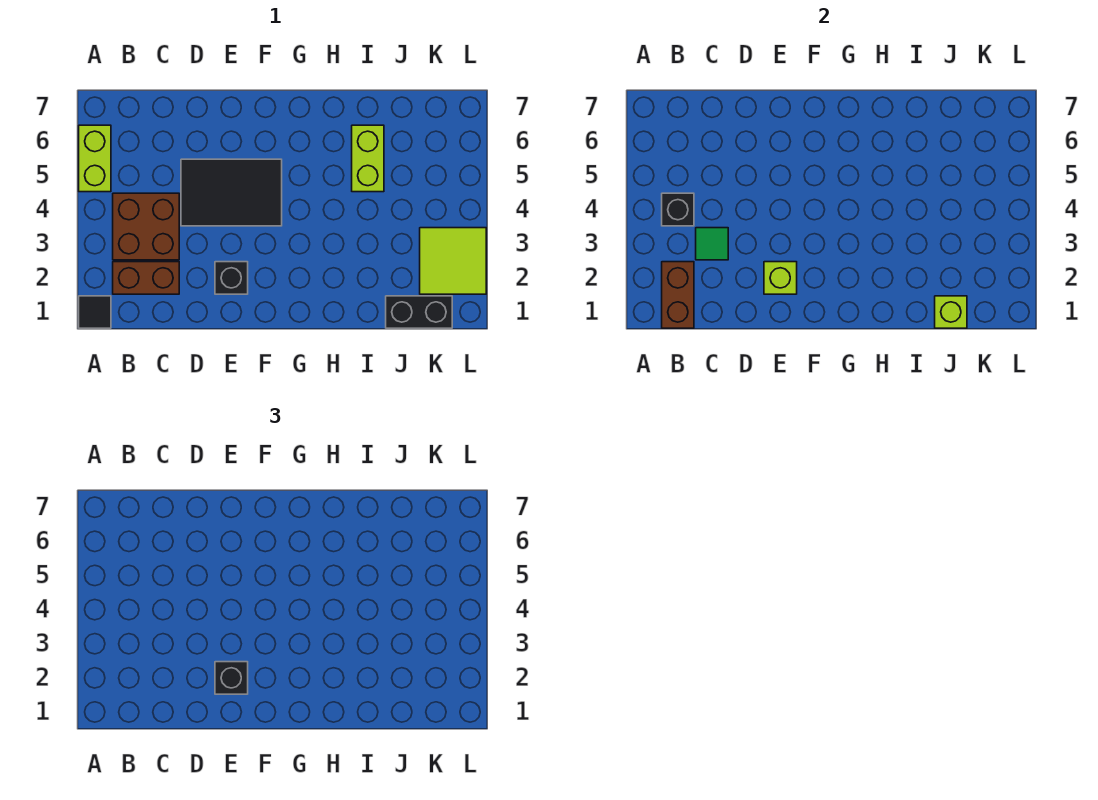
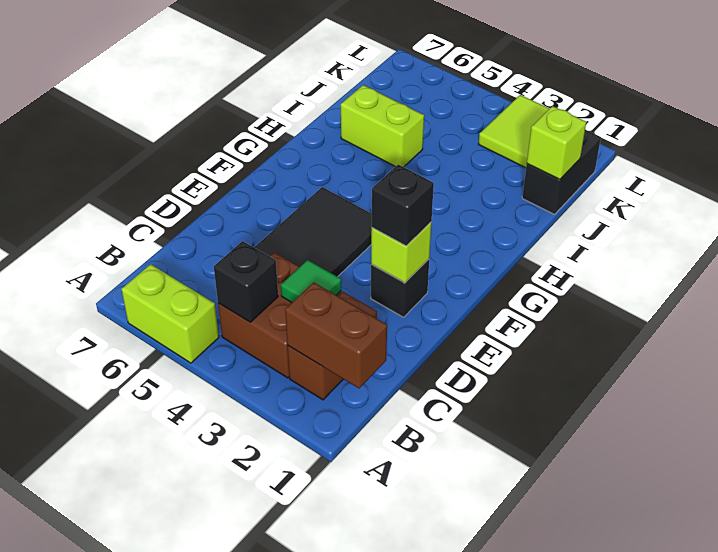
black tile A1 level 1 -> none

